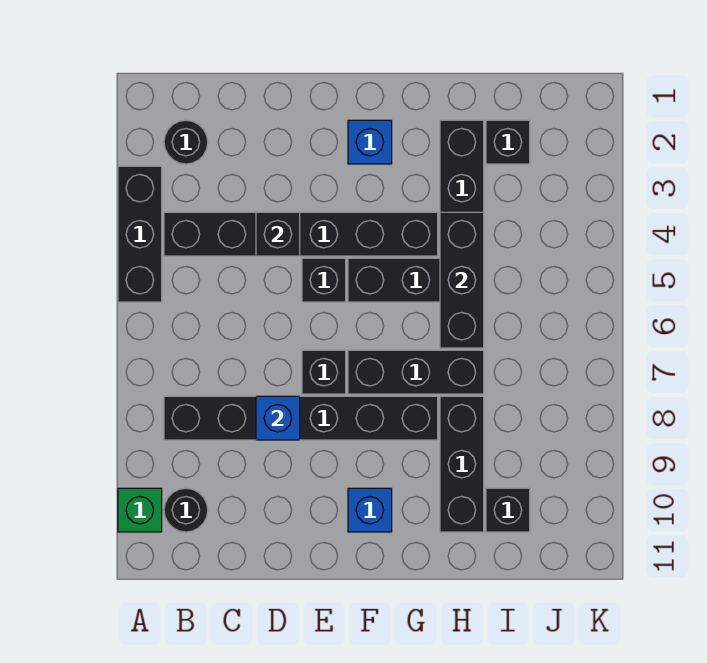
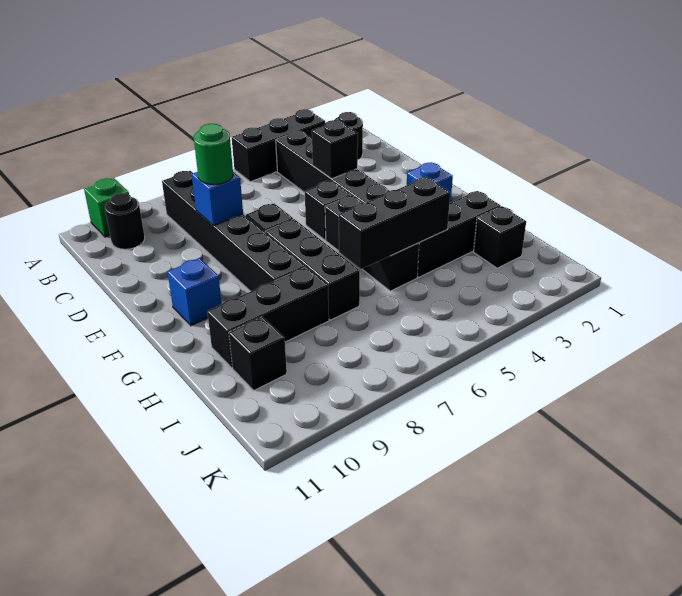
none -> green round brick D8 level 3

